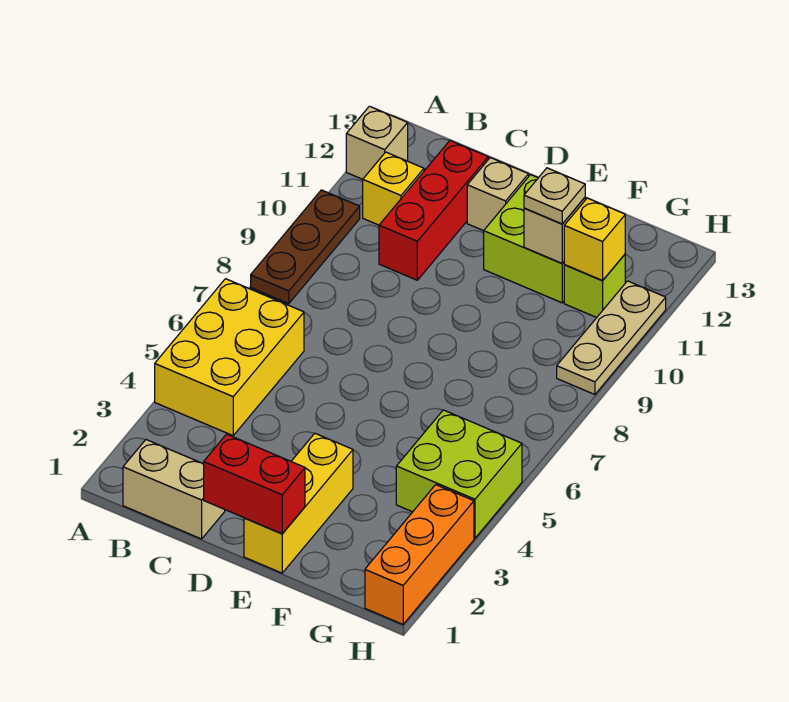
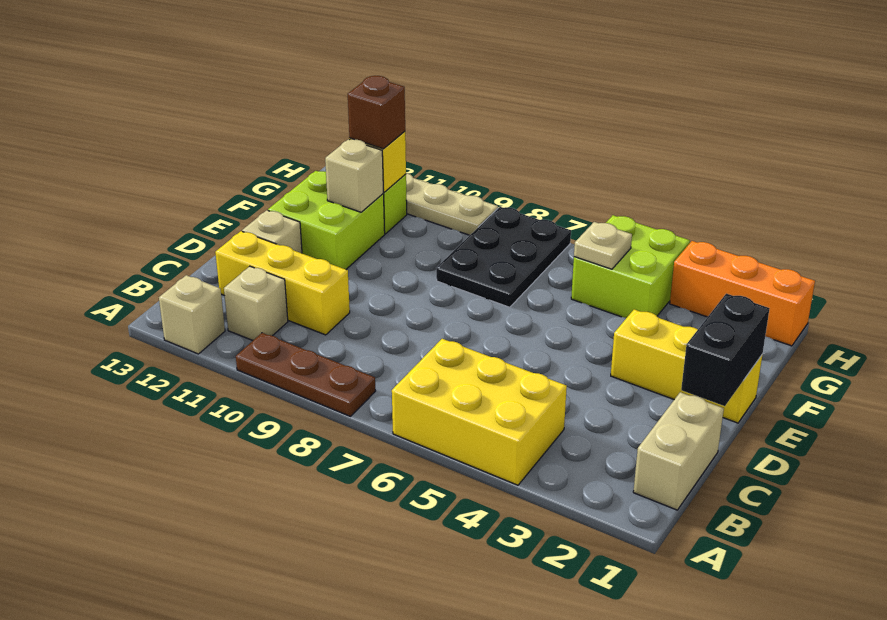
yellow brick B11 level 1 -> tan brick B11 level 1
red brick C10:C12 level 1 -> yellow brick C10:C12 level 1
red brick D1:E1 level 2 -> black brick D1:E1 level 2
none -> black plate F7:H8 level 1
tan plate F11 level 3 -> tan plate G5 level 2
none -> brown brick G11 level 3

